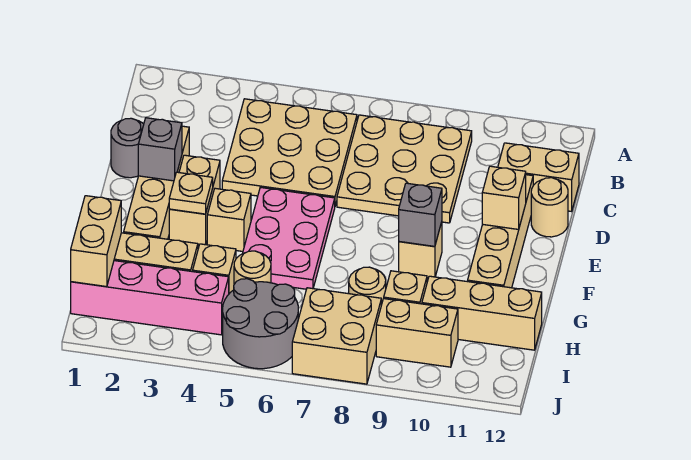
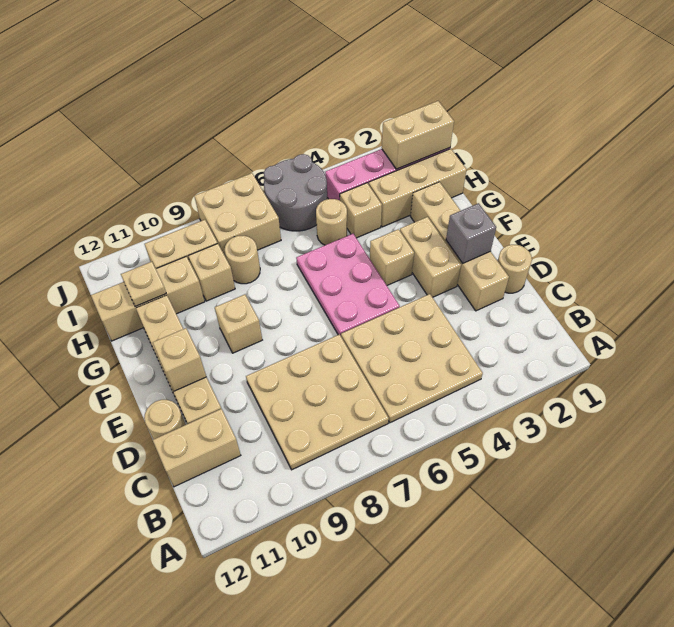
grey round brick D1 level 1 -> tan round brick D1 level 1
tan plate F3 level 2 -> tan plate H11 level 2
grey brick F9 level 2 -> none
tan brick H1:I1 level 2 -> tan brick I1:I2 level 2

